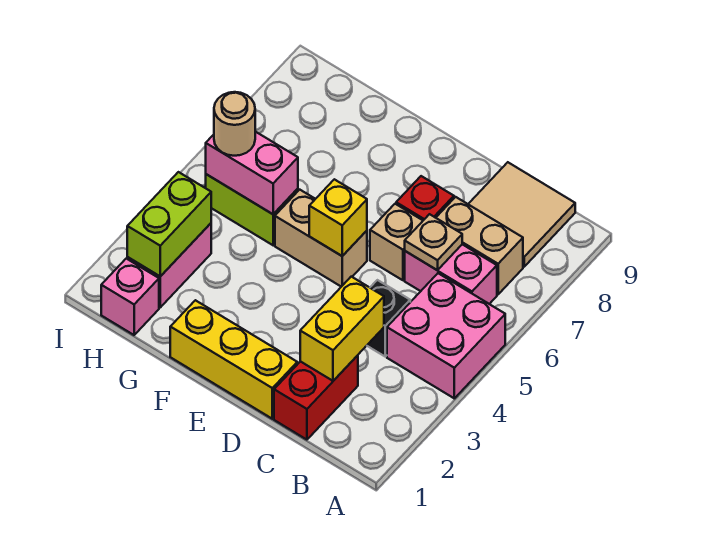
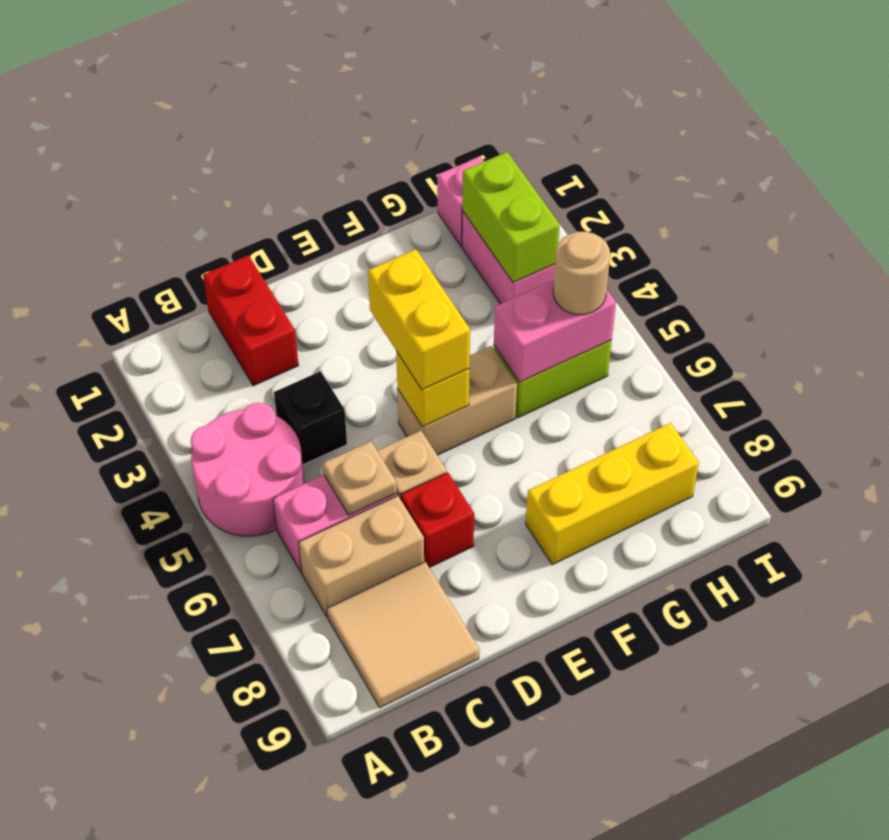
pink brick A4:B5 level 1 -> pink round brick A4:B5 level 1
yellow brick C2:C3 level 2 -> yellow brick E4:E5 level 3
yellow brick D1:F1 level 1 -> yellow brick F8:H8 level 1

